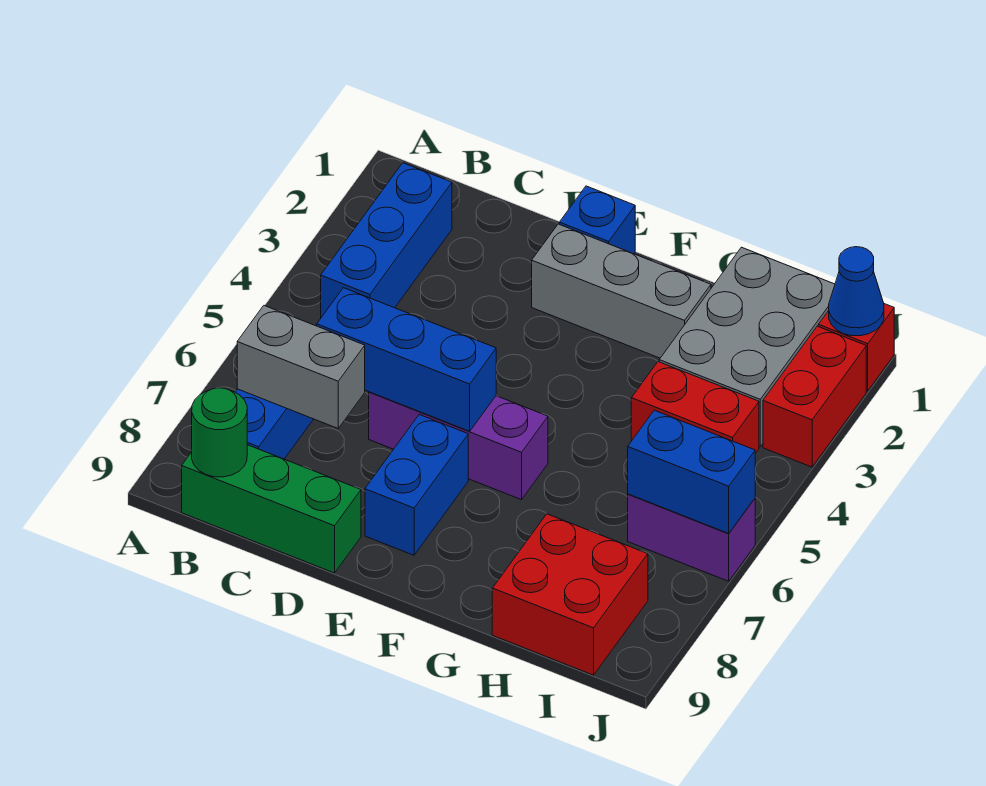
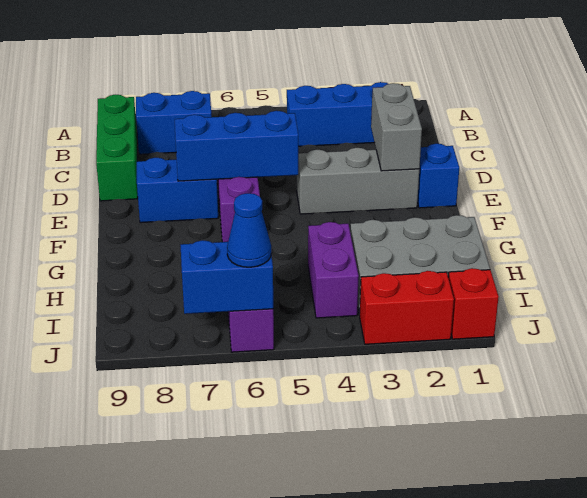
grey brick B7:C7 level 2 -> grey brick D2:E2 level 2
green round brick B9 level 2 -> none
blue brick C6:E6 level 2 -> blue brick E5:E7 level 2
grey brick E2:G2 level 1 -> grey brick E2:E4 level 1
red brick H4:I4 level 1 -> purple brick H4:I4 level 1
red brick H8:I9 level 1 -> none
blue brick I6:J6 level 2 -> blue brick J6:J7 level 2
blue cone J1 level 2 -> blue cone J6 level 3

